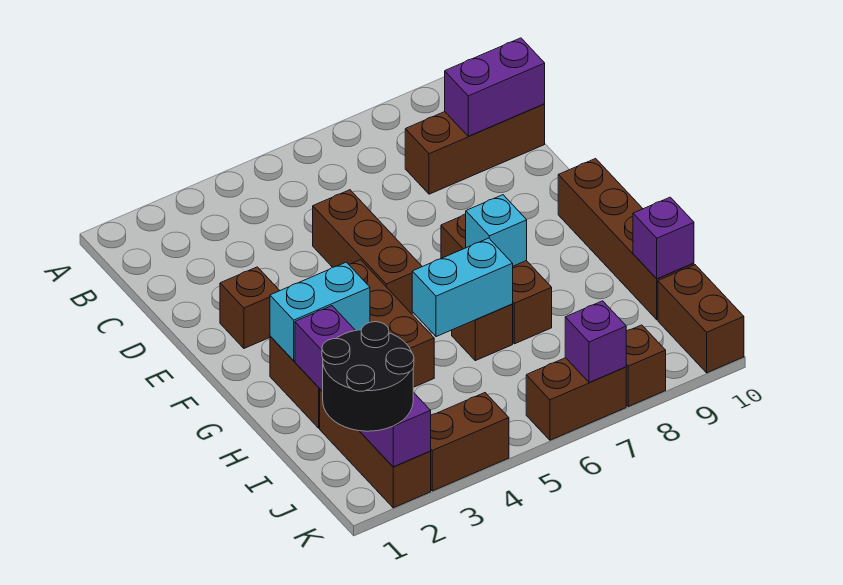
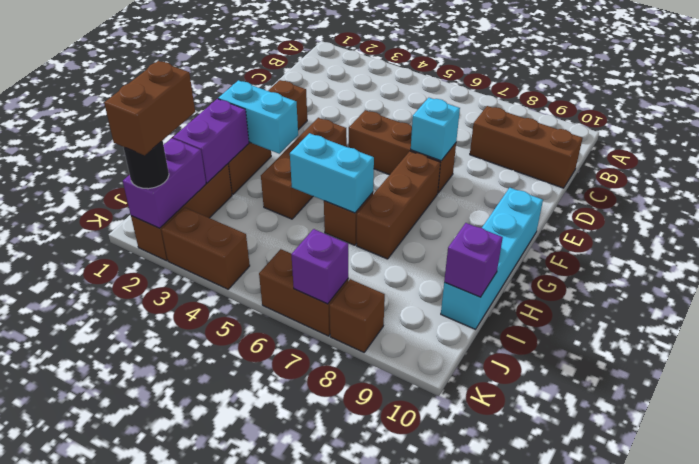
purple brick C9:C10 level 2 -> none
brown brick D5:F5 level 1 -> brown brick E5:E7 level 1
brown brick F10:I10 level 1 -> cyan brick F10:I10 level 1
cyan brick G7 level 2 -> cyan brick E7 level 2
black round brick J1:K2 level 3 -> black round brick K2 level 3
brown brick J10:K10 level 1 -> brown brick J2:K2 level 4

